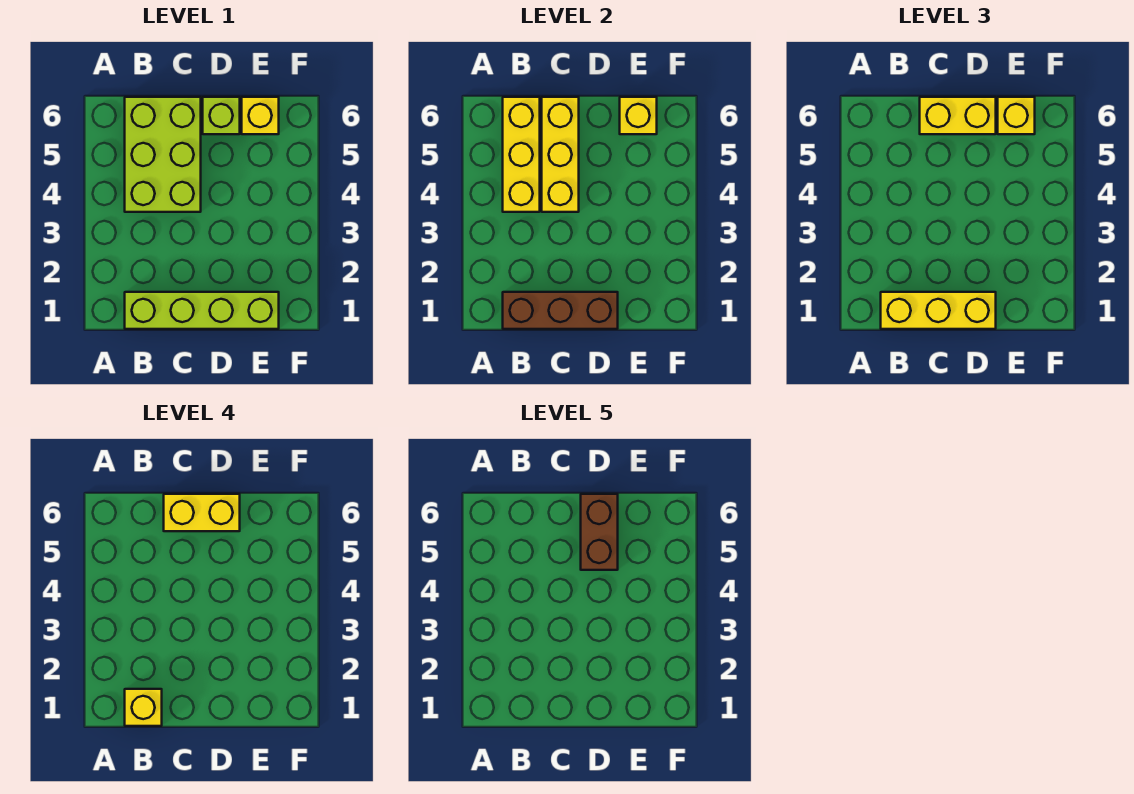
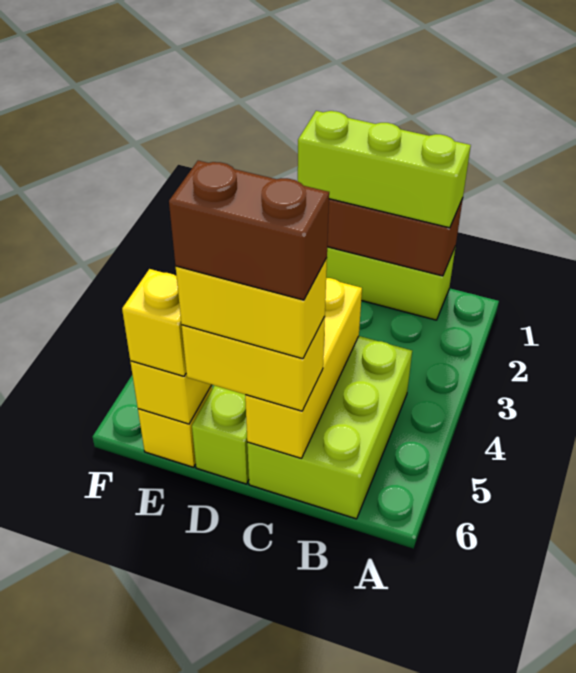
yellow brick B1:D1 level 3 -> lime brick B1:D1 level 3
yellow brick B1 level 4 -> none
yellow brick B4:B6 level 2 -> none
brown brick D5:D6 level 5 -> brown brick C6:D6 level 5

